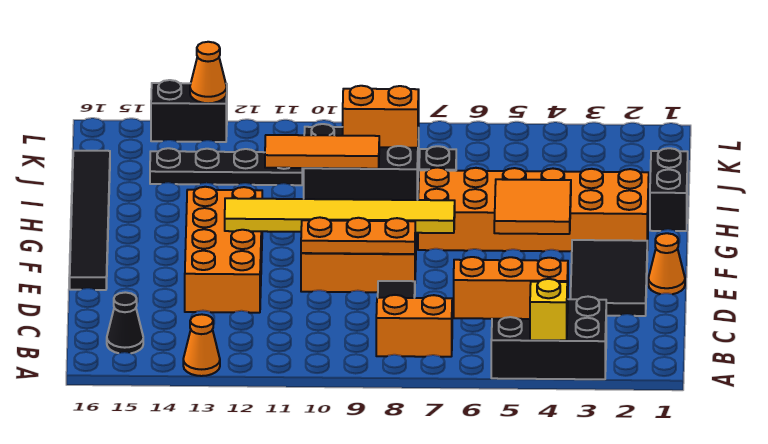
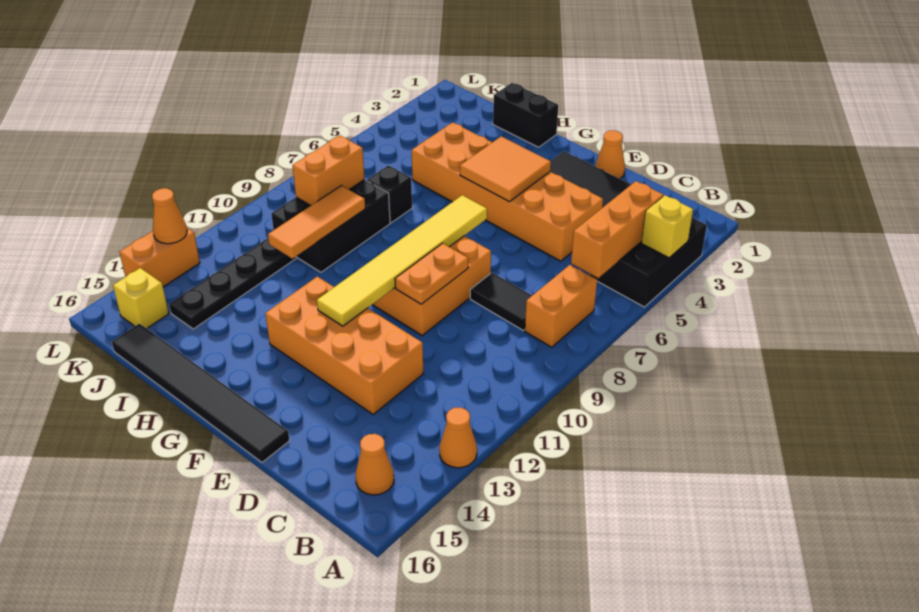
black cone B15 level 1 -> orange cone B15 level 1
orange plate E8:E10 level 2 -> orange plate E9:E10 level 2
orange brick G2:H7 level 1 -> orange brick D4:I5 level 1
none -> yellow brick K15 level 1
black brick L13:L14 level 1 -> orange brick L13:L14 level 1

